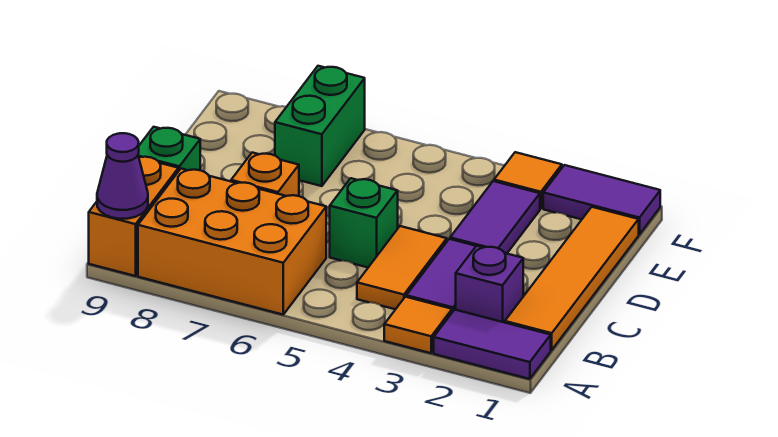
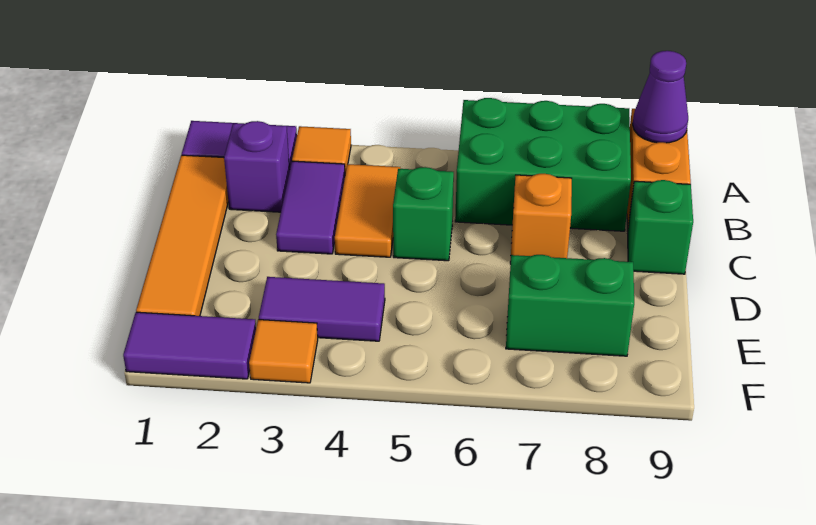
orange brick A6:B8 level 1 -> green brick A6:B8 level 1
purple tile D3:E3 level 1 -> purple tile E3:E4 level 1
green brick E7:F7 level 1 -> green brick E7:E8 level 1

